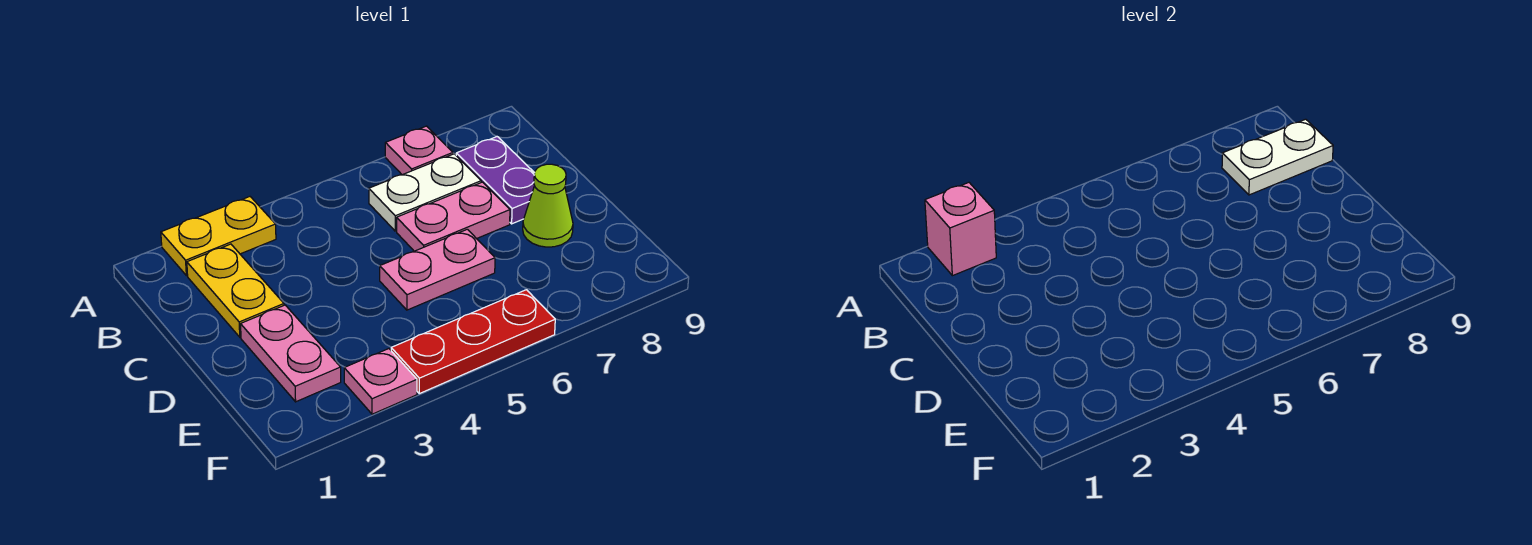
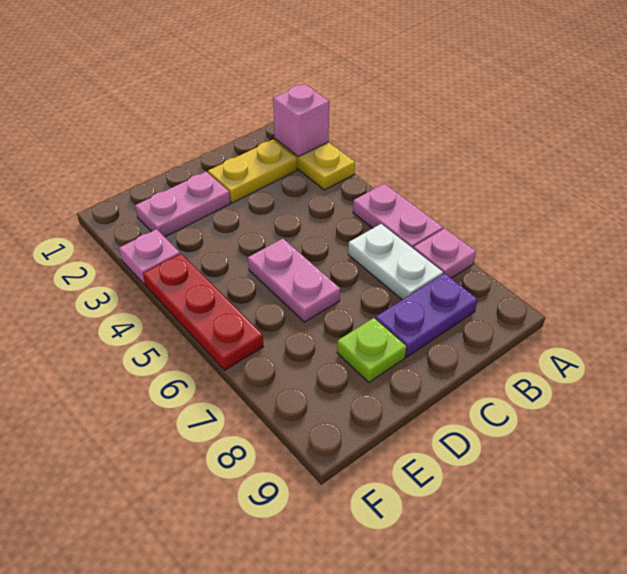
white plate B8:B9 level 2 -> none
pink plate C6:C7 level 1 -> pink plate A5:A6 level 1
lime cone D8 level 1 -> lime plate D8 level 1

